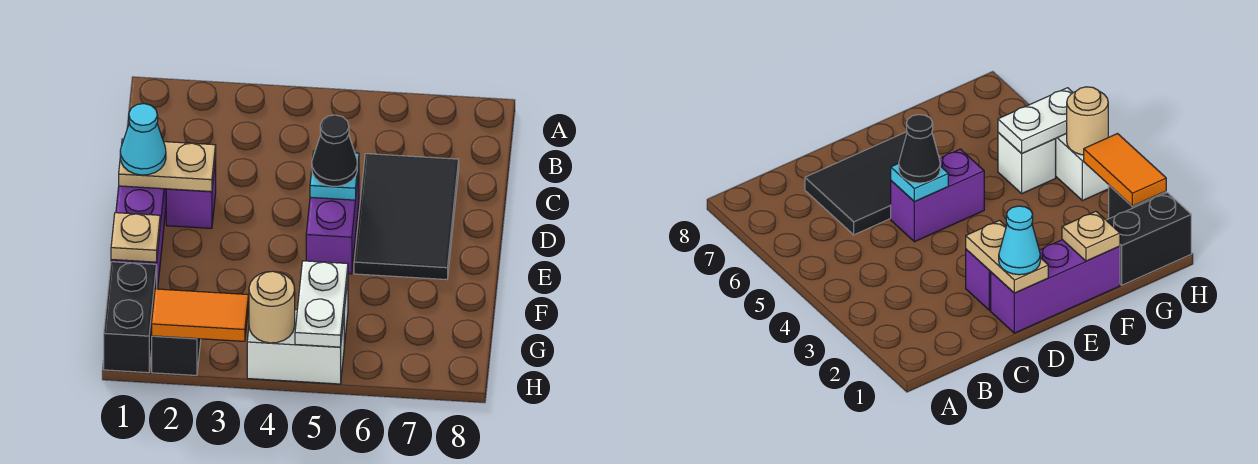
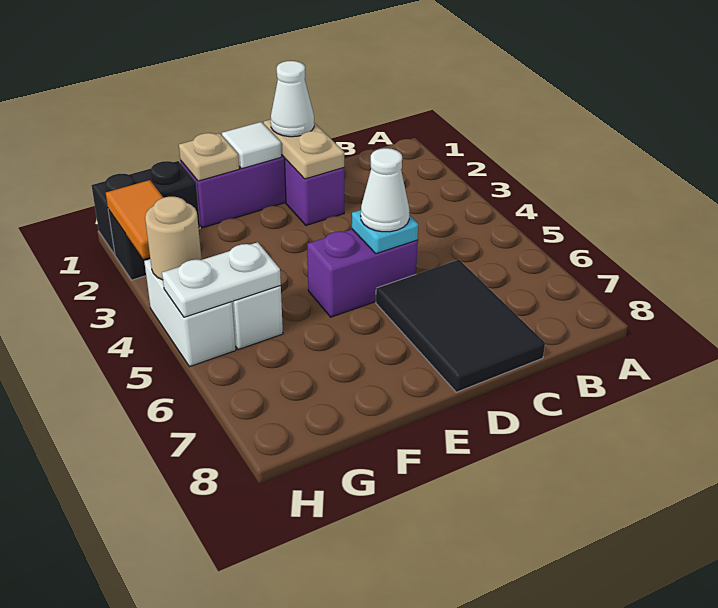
black tile C6:E7 level 1 -> black tile C6:D8 level 1
cyan cone D1 level 3 -> white cone D1 level 3
black cone D5 level 3 -> white cone D5 level 3
none -> white tile E1 level 2

